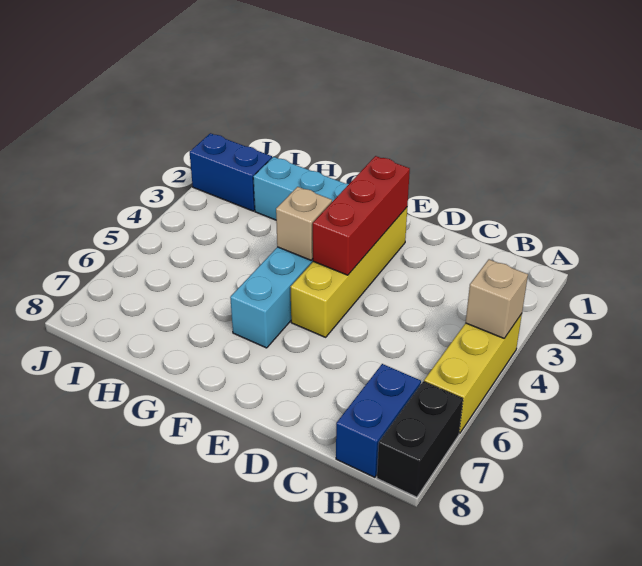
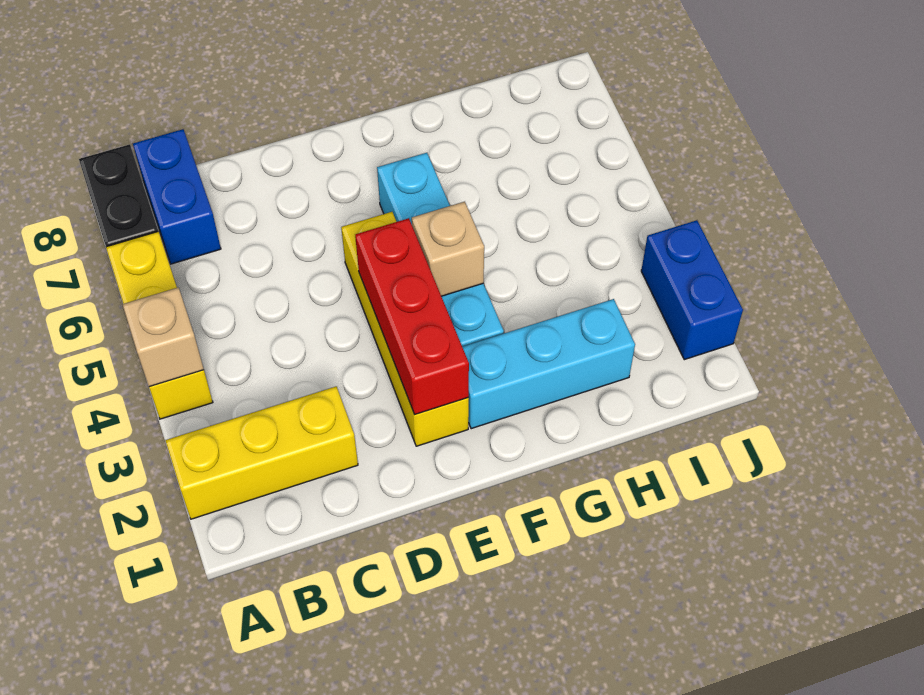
none -> yellow brick A2:C2 level 1
blue brick I2:J2 level 1 -> blue brick J2:J3 level 1

